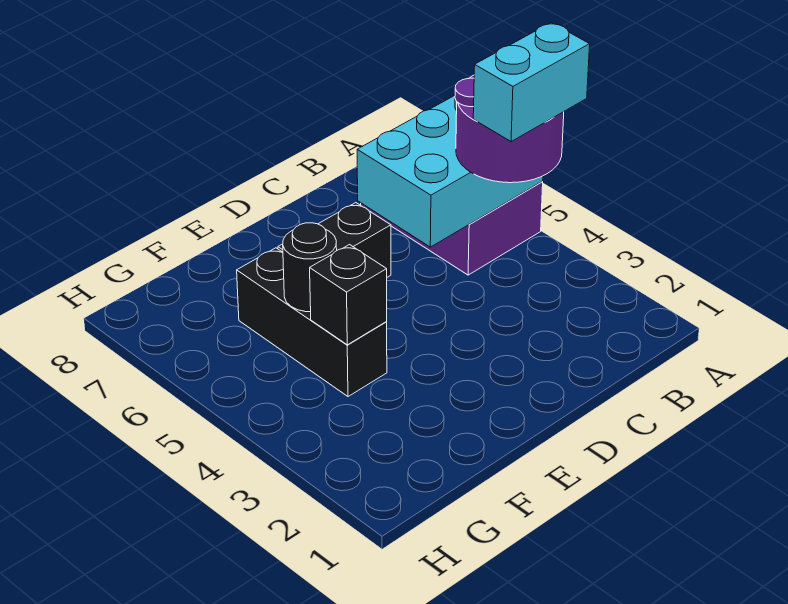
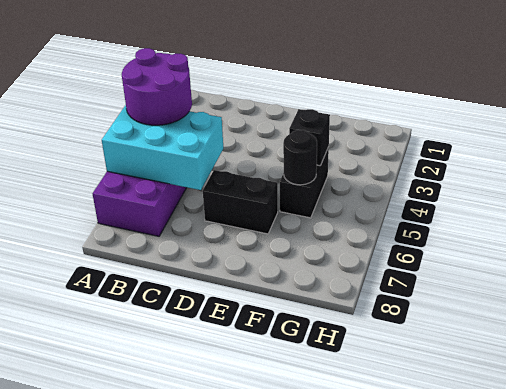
cyan brick A4:B4 level 4 -> none
black brick F4:F6 level 1 -> black brick F4:F5 level 1

